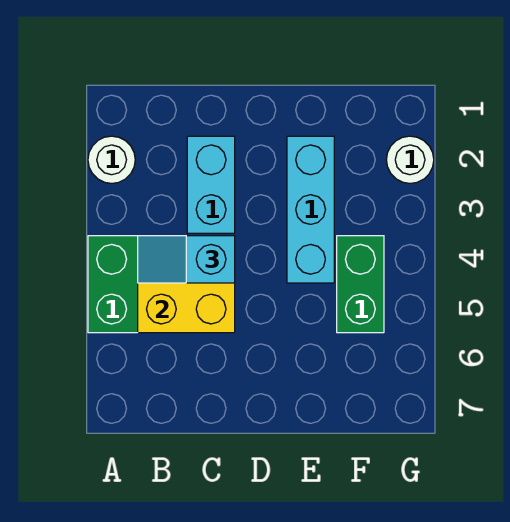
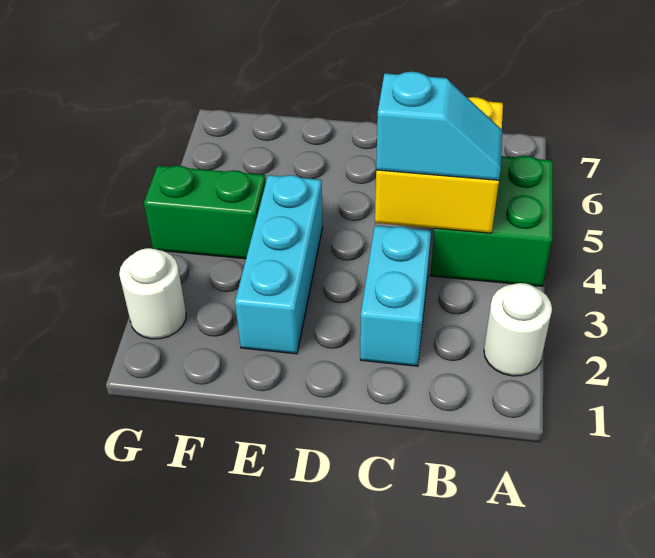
green brick F4:F5 level 1 -> green brick F4:G4 level 1

